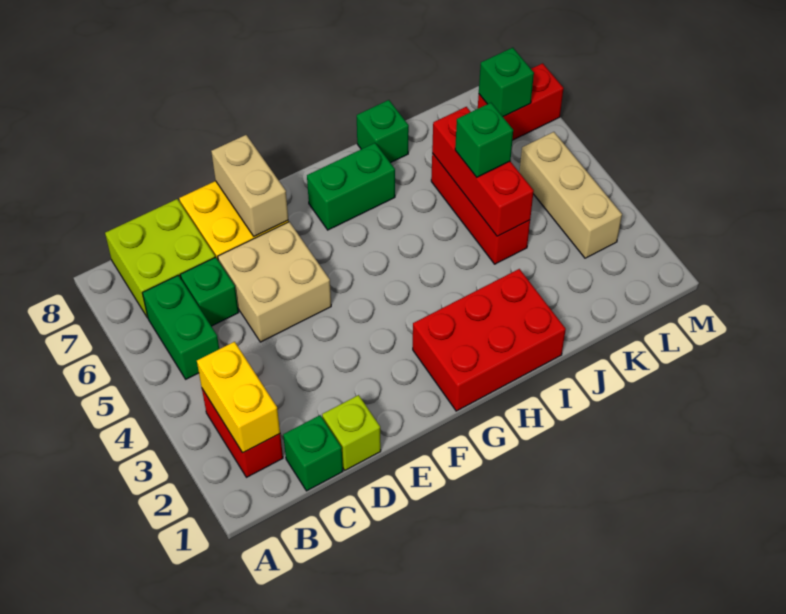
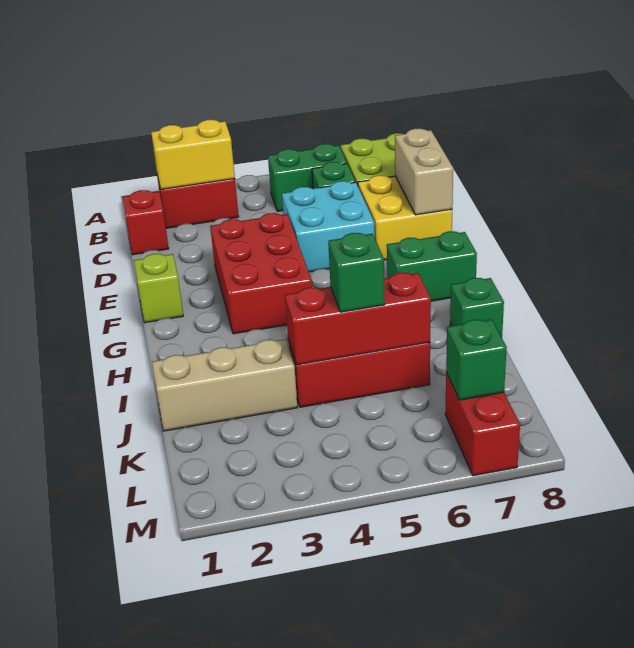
green brick C1 level 1 -> red brick C1 level 1
lime brick D1 level 1 -> lime brick F1 level 1
tan brick D5:E6 level 1 -> cyan brick D5:E6 level 1
tan brick E7:E8 level 2 -> tan brick D8:E8 level 2
red brick G1:I2 level 1 -> red brick E3:G4 level 1
green brick G7:H7 level 1 -> green brick G7:G8 level 1
tan brick L3:L5 level 1 -> tan brick J1:J3 level 1

